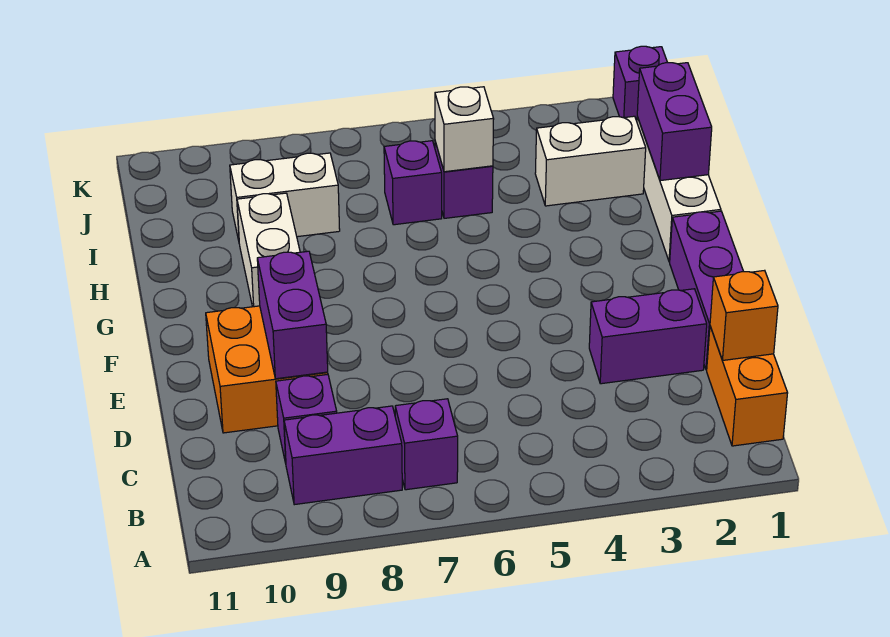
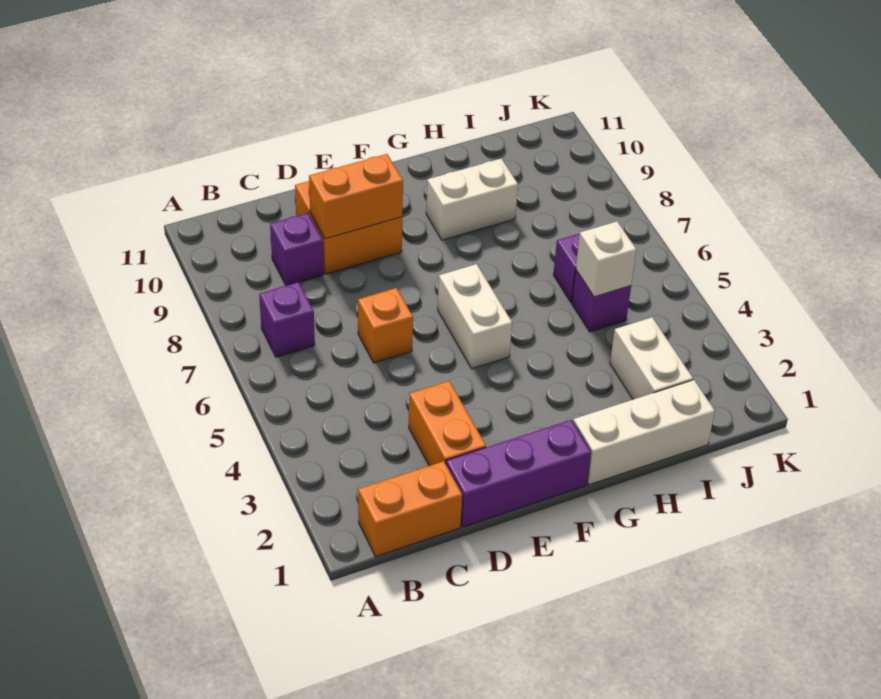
purple brick B8:B9 level 1 -> none
orange brick C1 level 2 -> orange brick D6 level 1
purple brick D2:D3 level 1 -> orange brick D2:D3 level 1
purple brick D9:E9 level 2 -> orange brick D9:E9 level 2
purple brick H1:I1 level 2 -> none
white brick I8:I9 level 1 -> white brick F5:F6 level 1
purple brick K1 level 1 -> none

